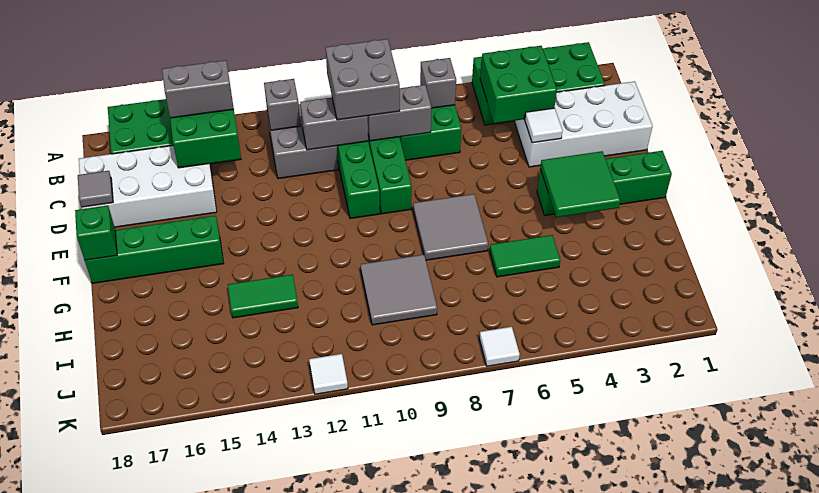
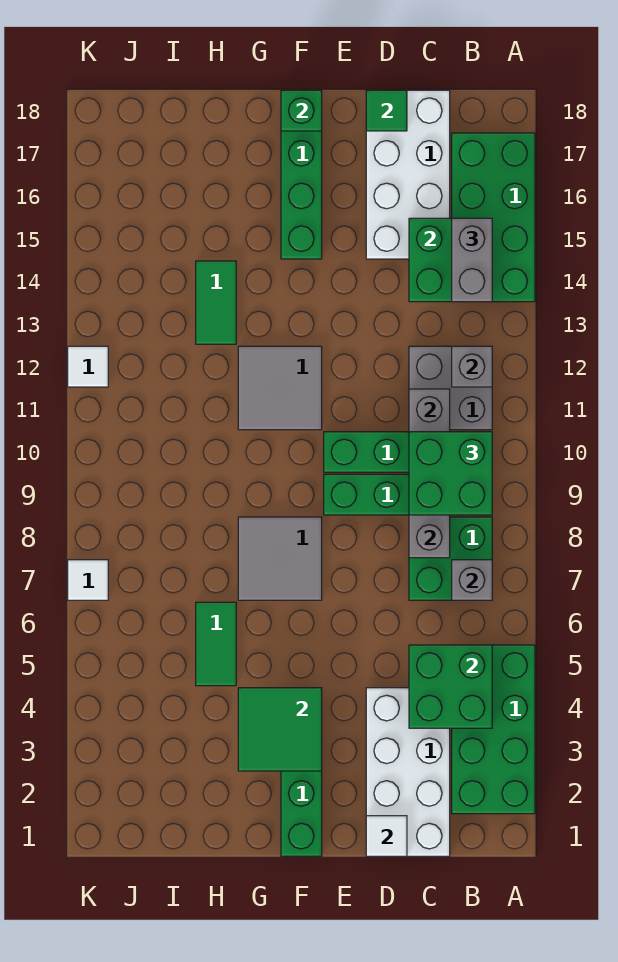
grey brick B9:C10 level 3 -> green brick B9:C10 level 3
white tile D4 level 2 -> white tile D1 level 2
grey tile D18 level 2 -> green tile D18 level 2
grey tile H9:I10 level 1 -> grey tile F11:G12 level 1

